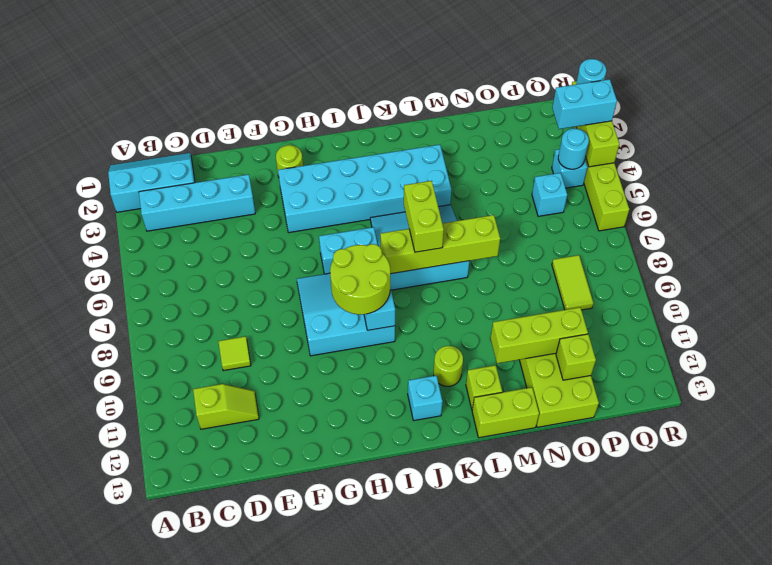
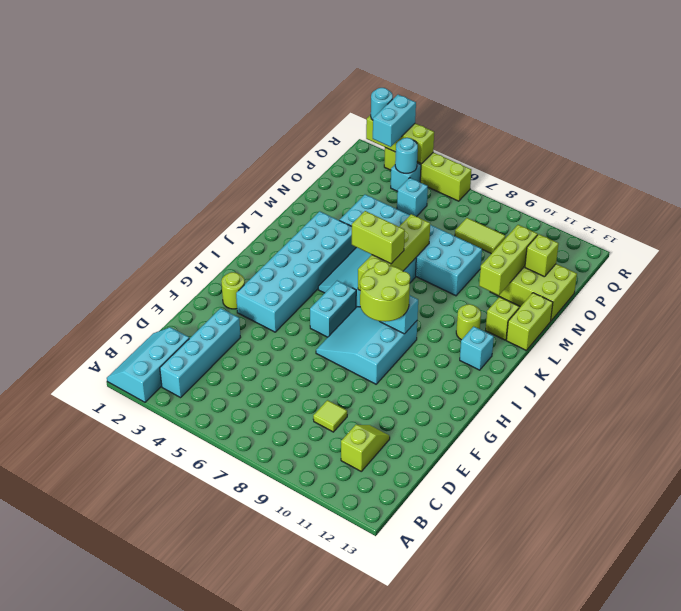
none -> cyan brick M4:N9 level 1

